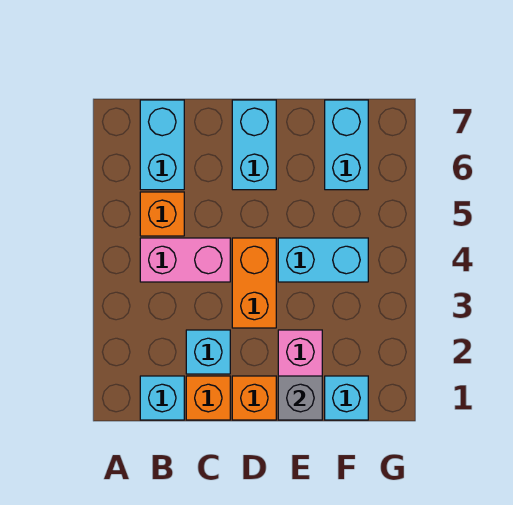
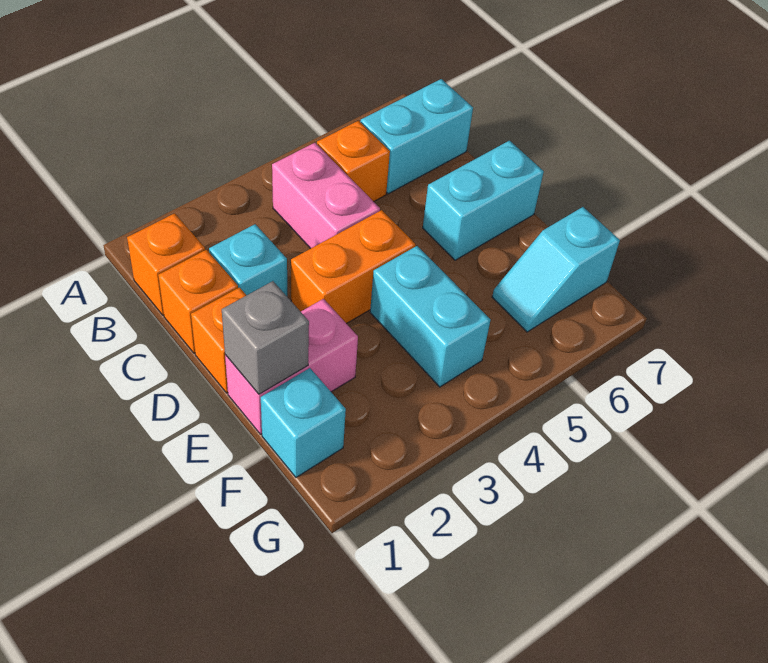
cyan brick B1 level 1 -> orange brick B1 level 1
cyan brick F6:F7 level 1 -> cyan slope F6:F7 level 1 top 7

